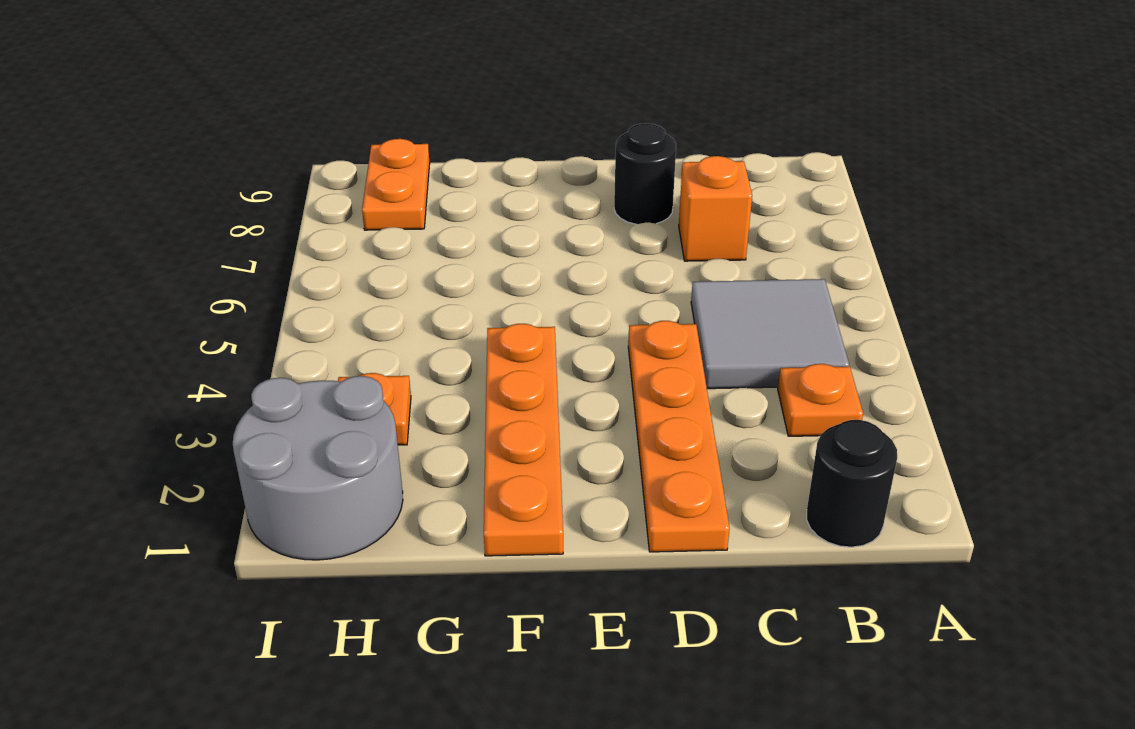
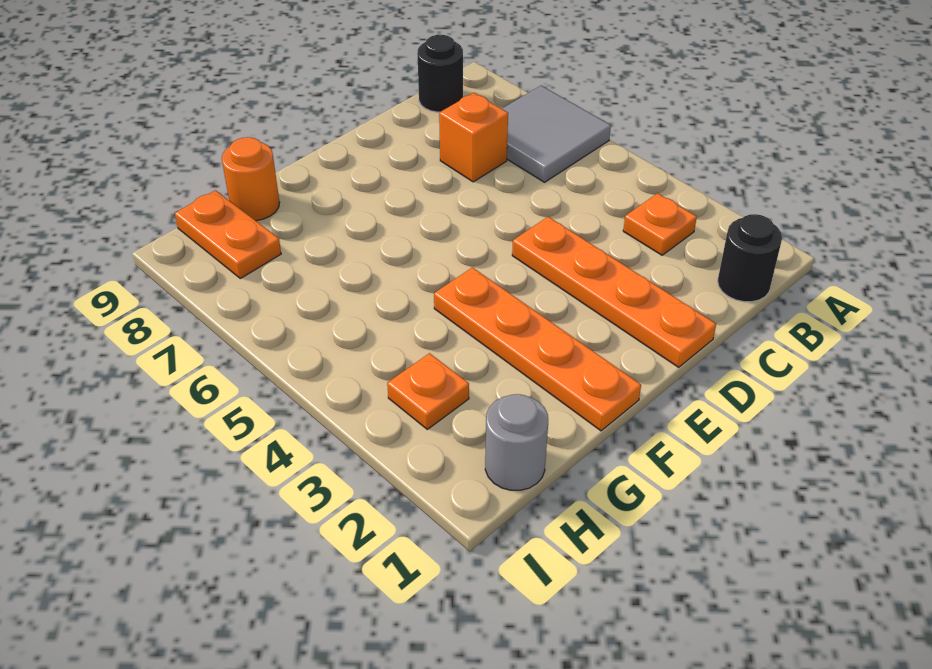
grey tile B4:C5 level 1 -> grey tile A6:B7 level 1
black round brick D8 level 1 -> black round brick B9 level 1
none -> orange round brick G9 level 1
grey round brick H1:I2 level 1 -> grey round brick H1 level 1

